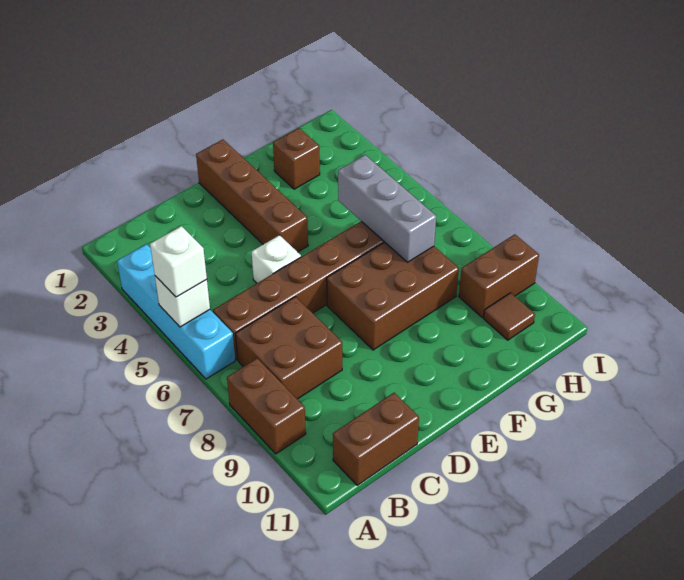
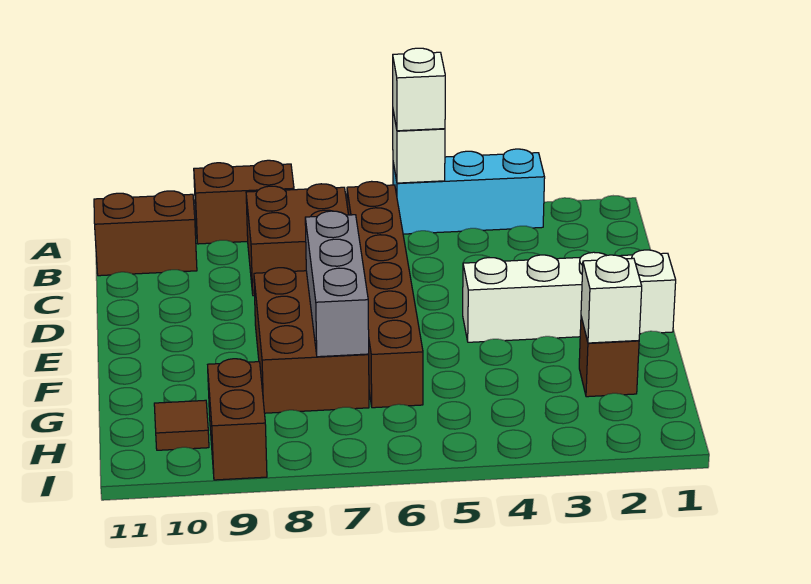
cyan brick A3:A6 level 1 -> cyan brick A3:A5 level 1
brown brick B11:C11 level 1 -> brown brick B10:B11 level 1
white brick D5 level 1 -> white brick G2 level 2
brown brick E1:E4 level 1 -> white brick E1:E4 level 1
grey brick G5:G7 level 2 -> grey brick E7:G7 level 2

